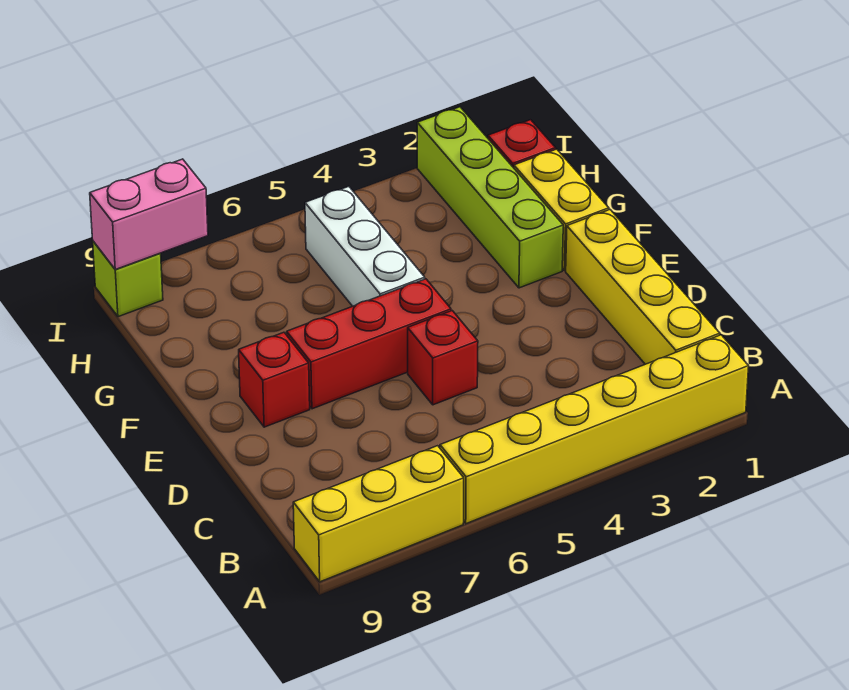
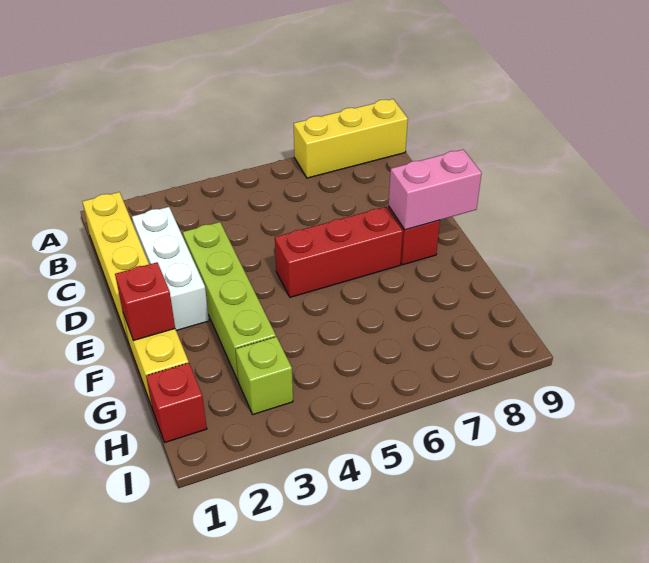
yellow brick A1:A6 level 1 -> none
red brick D5 level 1 -> red brick F1 level 2
lime brick F2:I2 level 1 -> lime brick D3:G3 level 1
white brick F5:H5 level 1 -> white brick C2:E2 level 1
pink brick I8:I9 level 2 -> pink brick E8:E9 level 2
lime brick I9 level 1 -> lime brick H3 level 1

